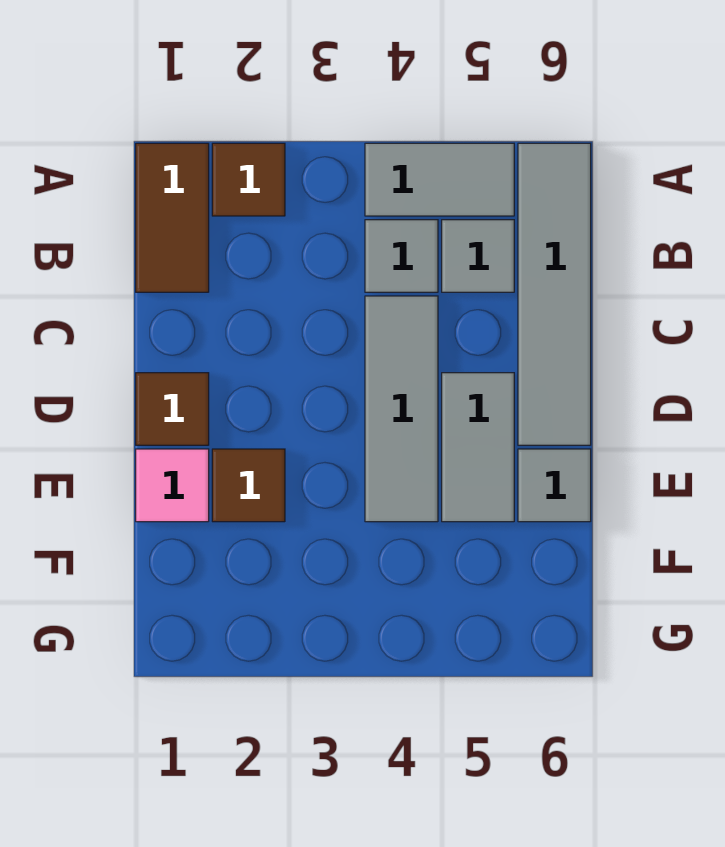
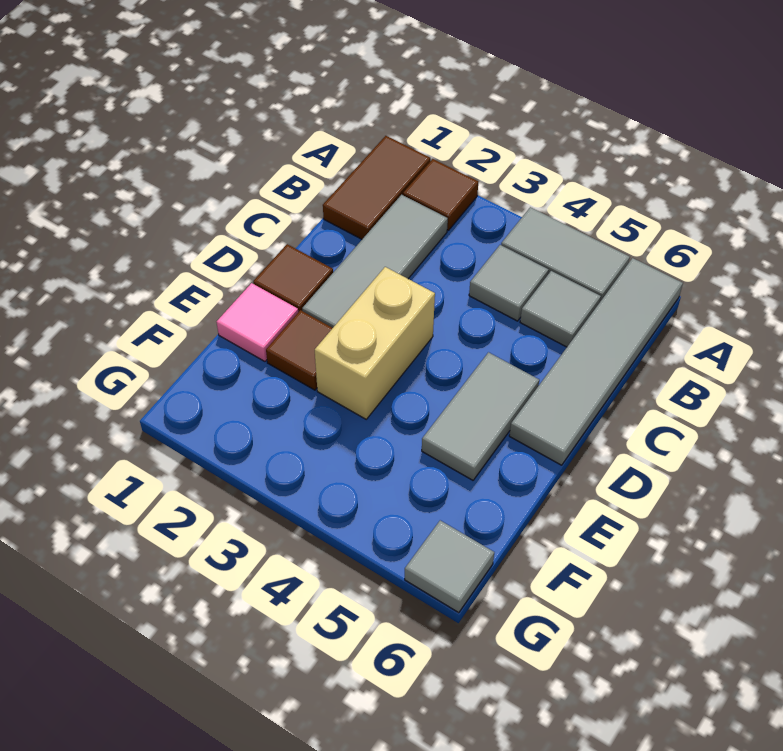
grey tile C4:E4 level 1 -> grey tile B2:D2 level 1
none -> tan brick D3:E3 level 1
grey tile E6 level 1 -> grey tile G6 level 1

